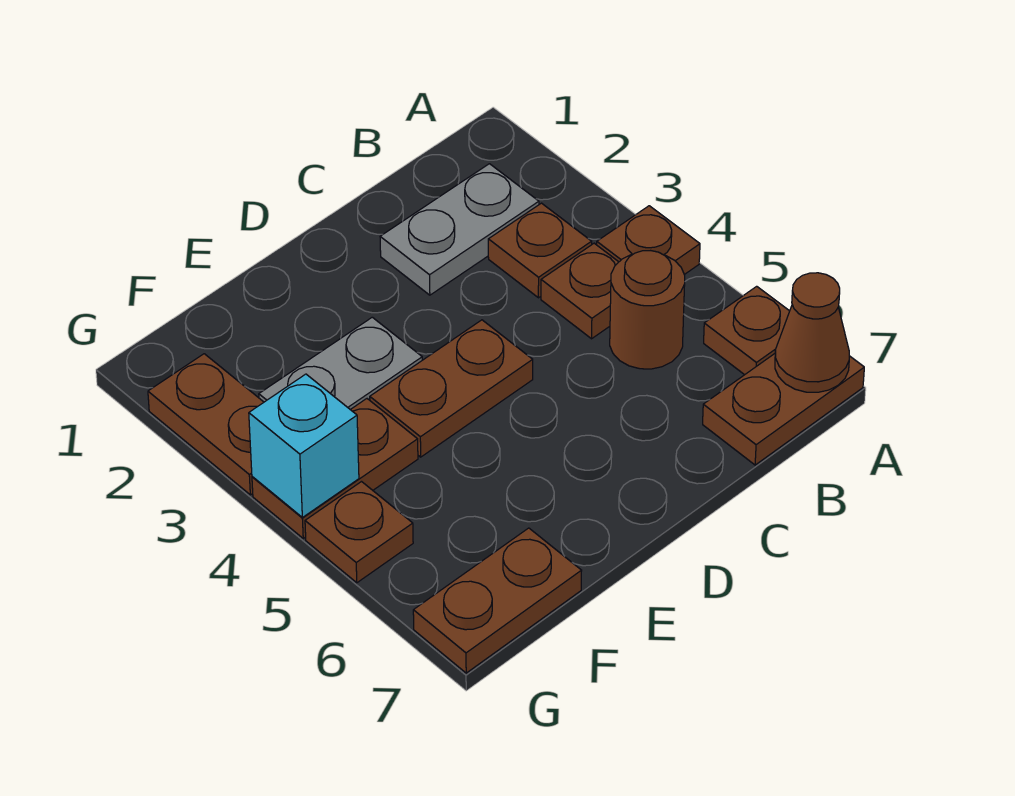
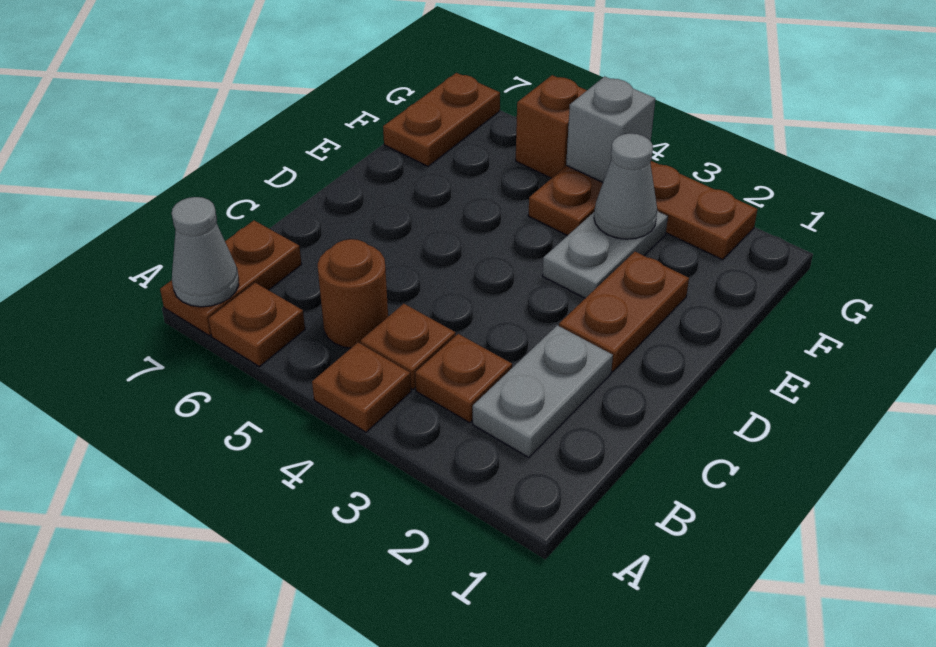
brown cone A7 level 2 -> grey cone A7 level 2
brown plate D4:E4 level 1 -> brown plate D2:E2 level 1
none -> grey cone F3 level 2
cyan brick G4 level 2 -> grey brick G4 level 2
brown plate G5 level 1 -> brown brick G5 level 1

